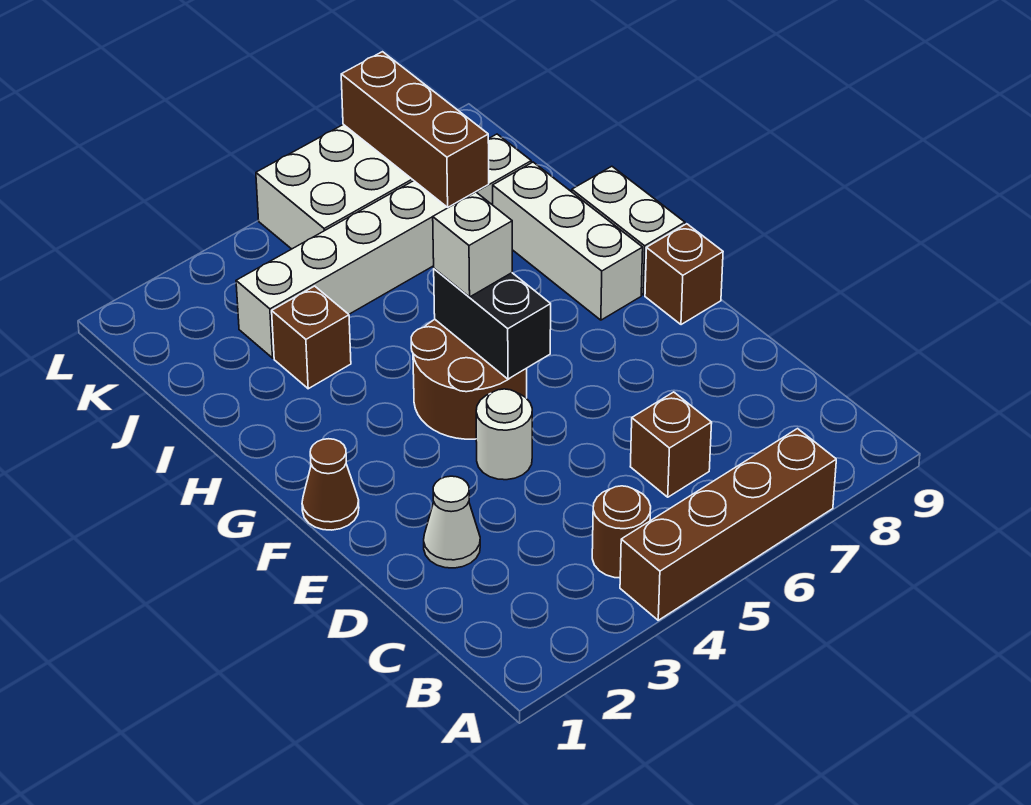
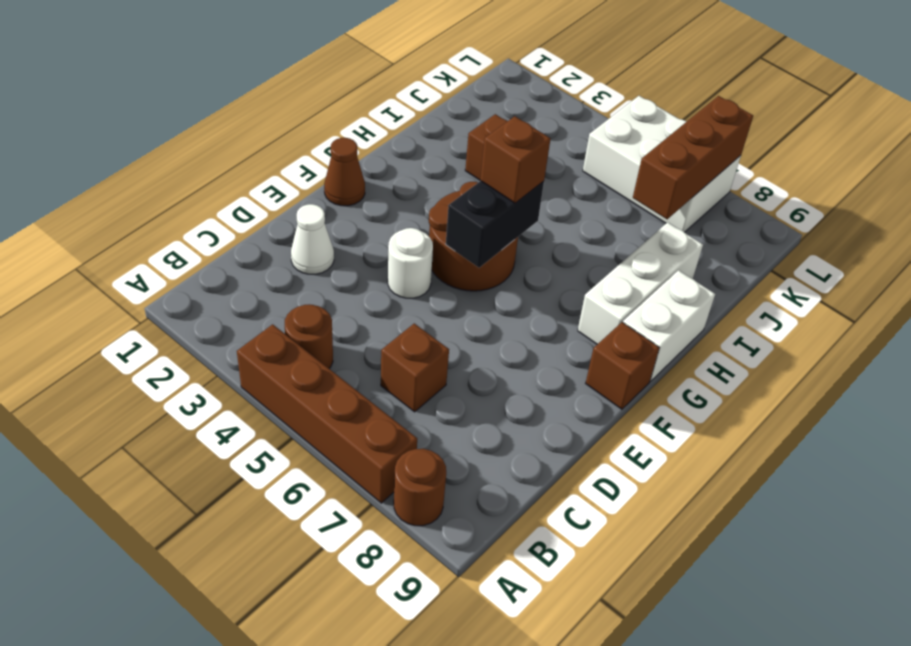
none -> brown round brick A8 level 1
white brick G5 level 3 -> brown brick G5 level 3
white brick J3:J8 level 1 -> none

